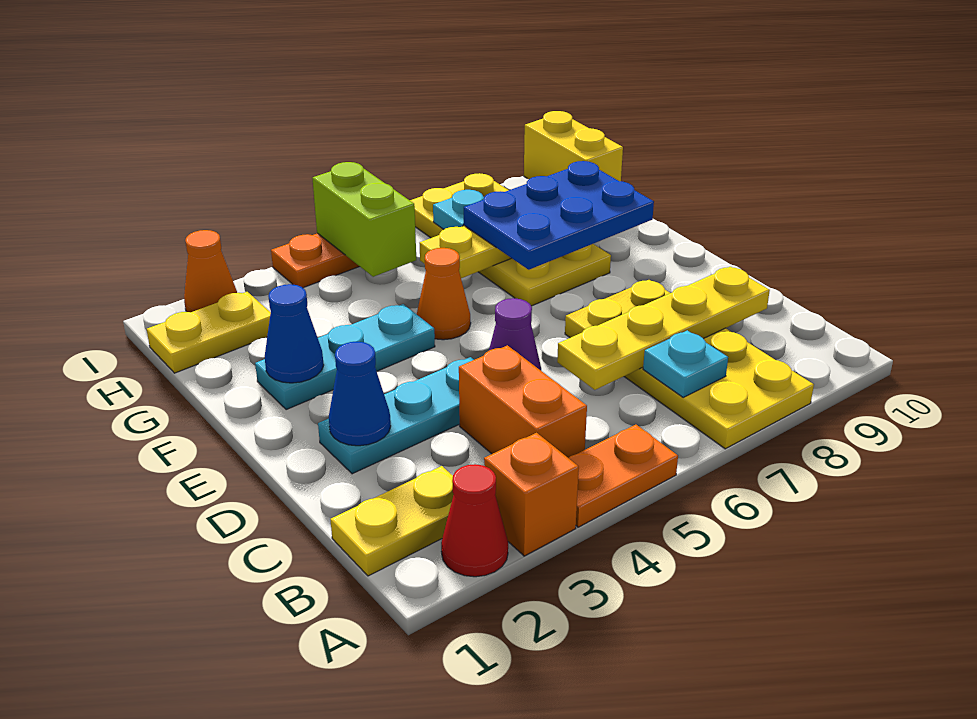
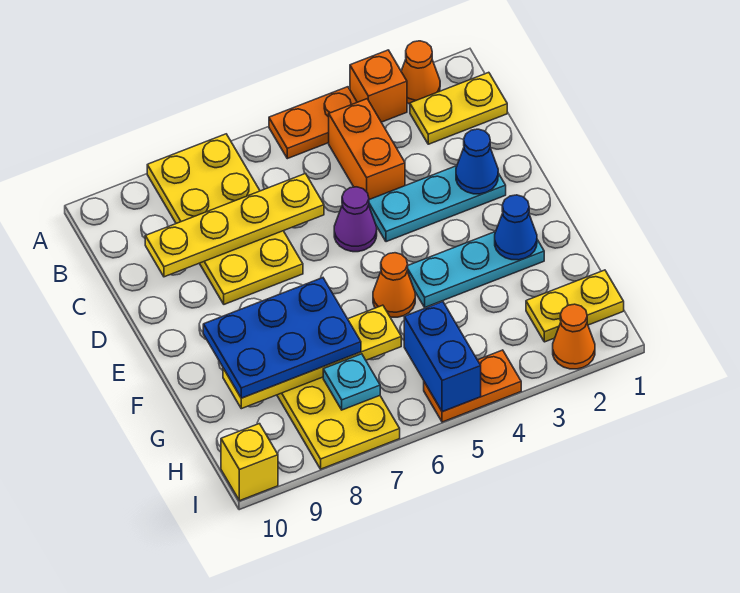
red cone A2 level 1 -> orange cone A2 level 1
cyan plate B7 level 2 -> none
lime brick H5:I5 level 2 -> blue brick H5:I5 level 2
yellow brick H10:I10 level 1 -> yellow brick I10 level 1

